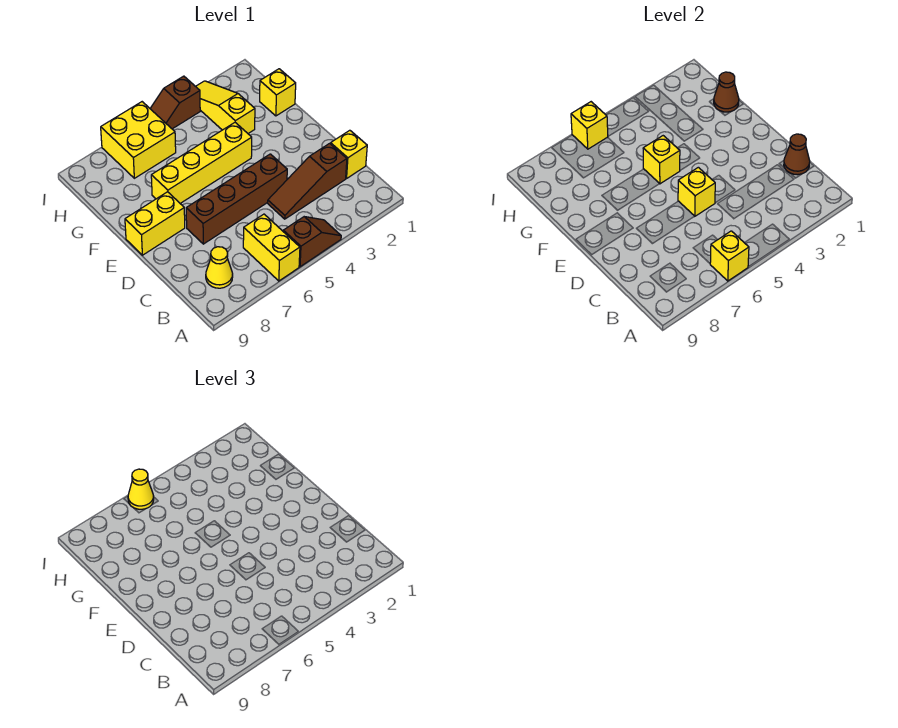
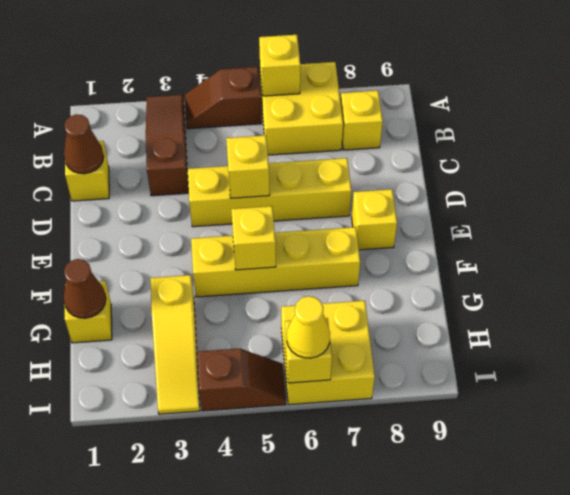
yellow brick A6:B6 level 1 -> yellow brick A6:B7 level 1
yellow cone B8 level 1 -> yellow brick B8 level 1
brown slope C2:C4 level 1 top 2 -> brown slope A3:C3 level 1 top C
brown brick D4:D7 level 1 -> yellow brick D4:D7 level 1
yellow brick E8:E9 level 1 -> yellow brick E8 level 1

